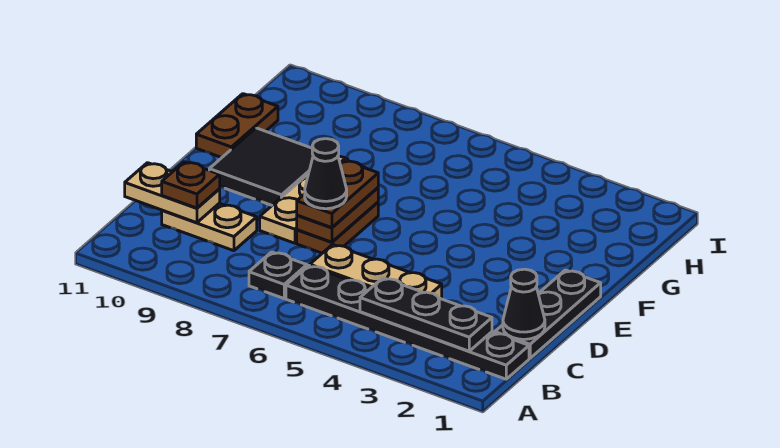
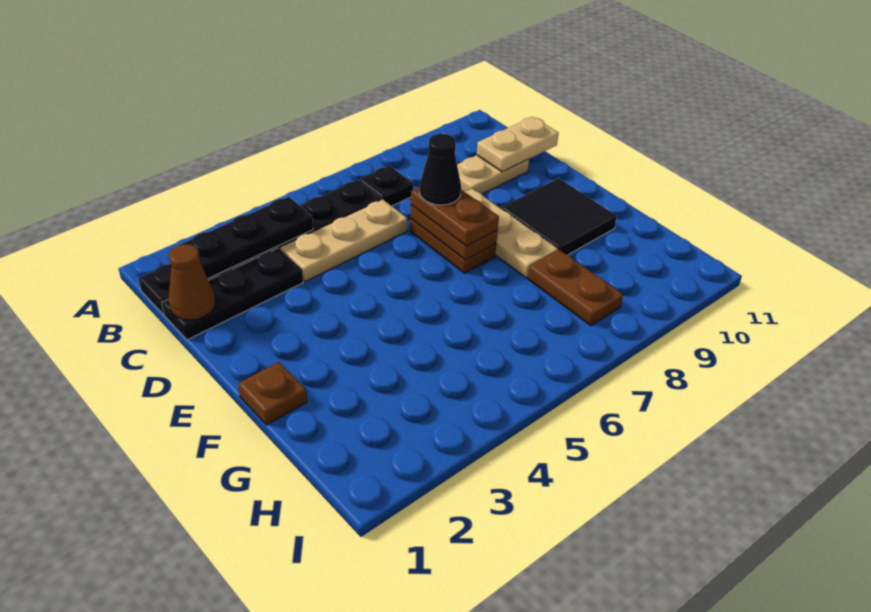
black plate C1:E1 level 1 -> black plate C1:C3 level 1
black cone C1 level 2 -> brown cone C1 level 2
brown plate C10 level 3 -> brown plate F1 level 1
brown plate F11:G11 level 1 -> brown plate G8:H8 level 1

